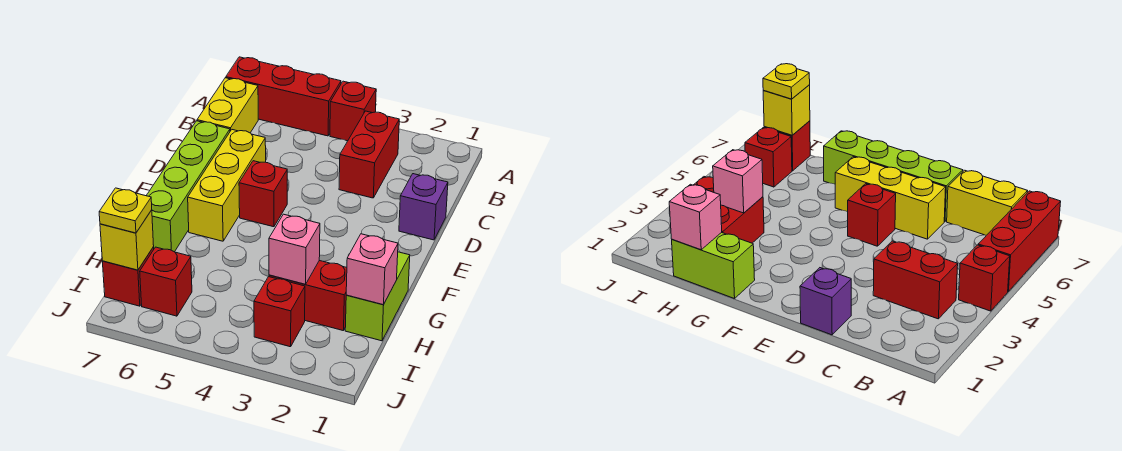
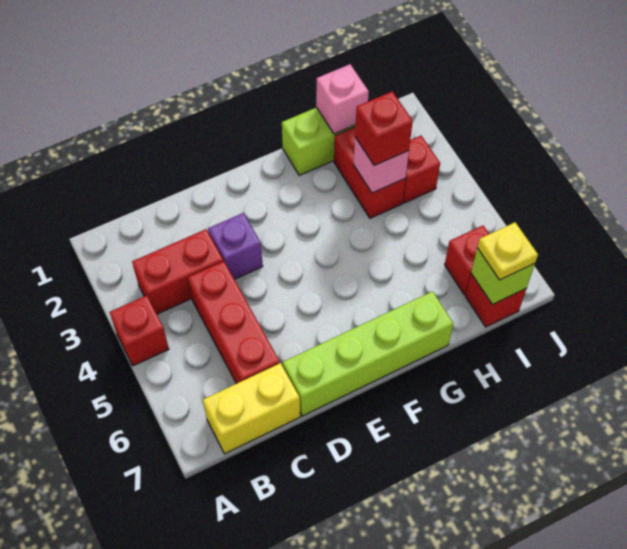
red brick A5:A7 level 1 -> red brick C4:C6 level 1
purple brick D1 level 1 -> purple brick D3 level 1
yellow brick D6:F6 level 1 -> none
red brick E5 level 1 -> red brick H3 level 3
yellow brick I7 level 2 -> lime brick I7 level 2

